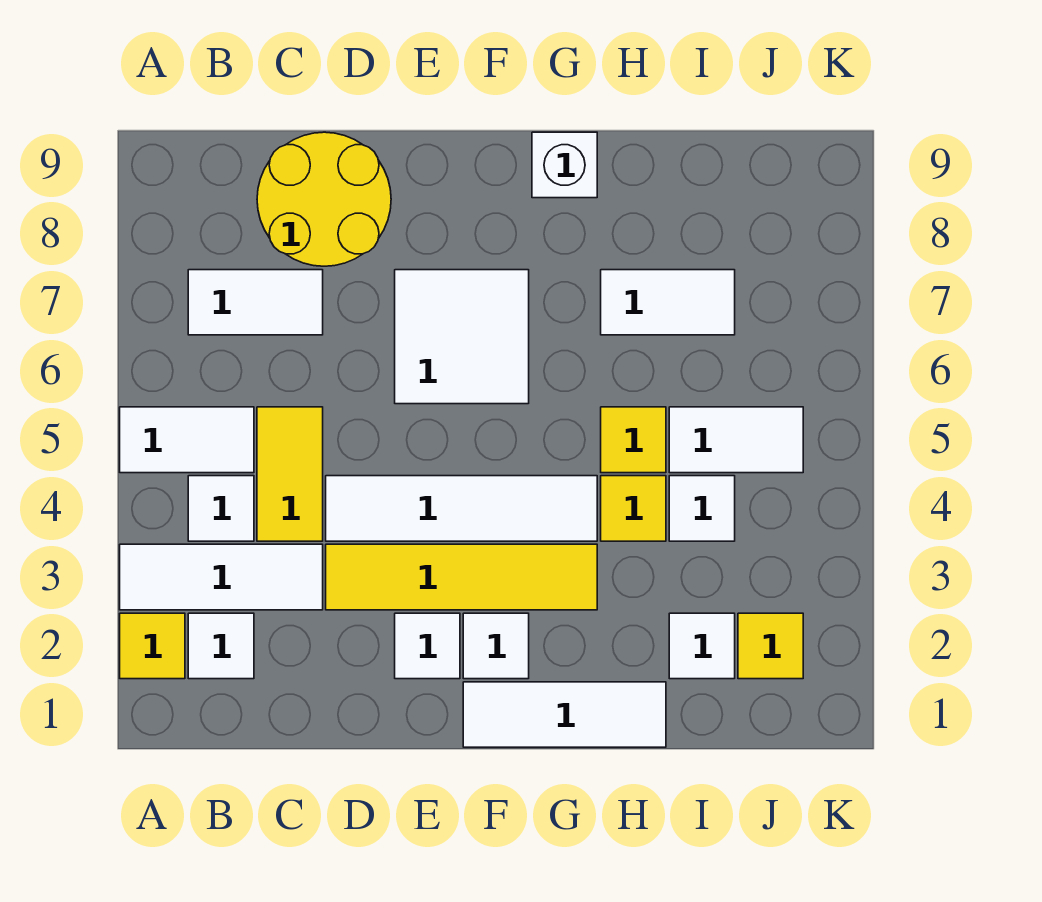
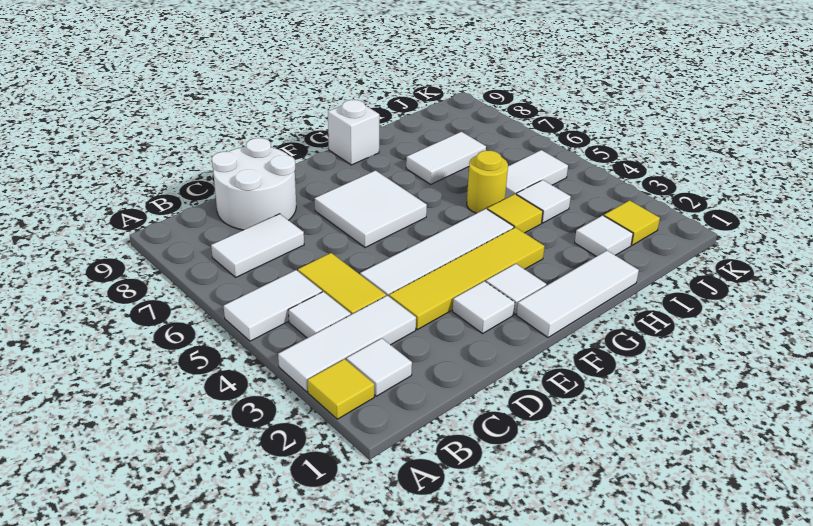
yellow round brick C8:D9 level 1 -> white round brick C8:D9 level 1
yellow tile H5 level 1 -> yellow round brick H5 level 1

